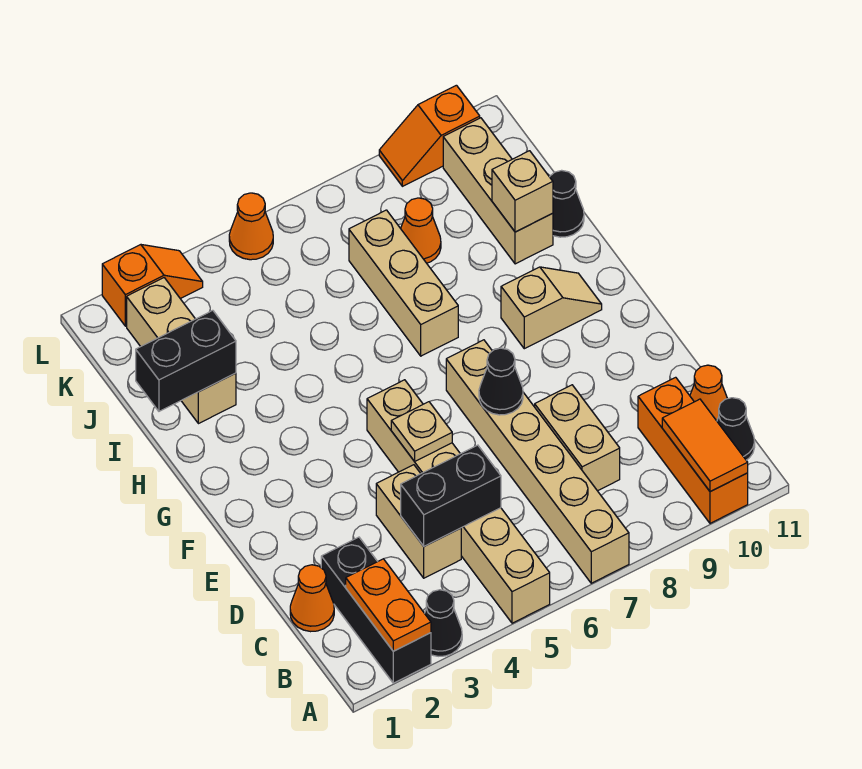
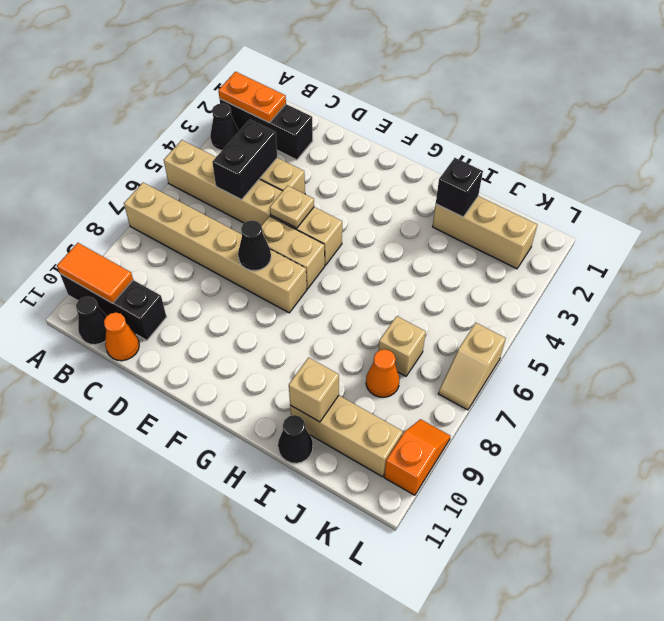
orange brick A10:C10 level 1 -> black brick A10:C10 level 1
orange cone C1 level 1 -> none
tan brick C8:D8 level 1 -> tan brick E6:F6 level 1
tan slope G9:G10 level 1 top 9 -> tan slope L6:L7 level 1 top 6
tan brick H7:J7 level 1 -> tan brick J7 level 1
black brick I1:I2 level 2 -> black brick I2 level 2
orange slope L2:L3 level 1 top 2 -> none
orange cone L5 level 1 -> none

